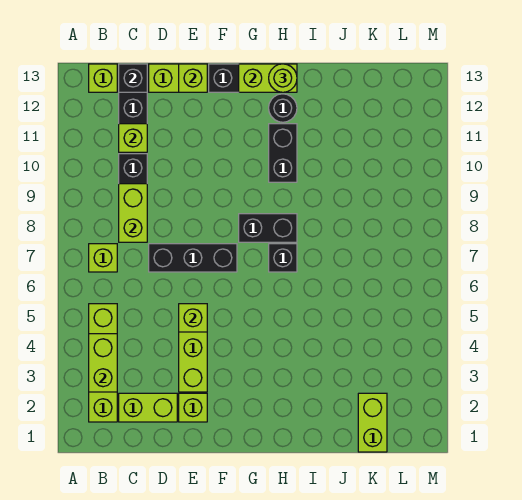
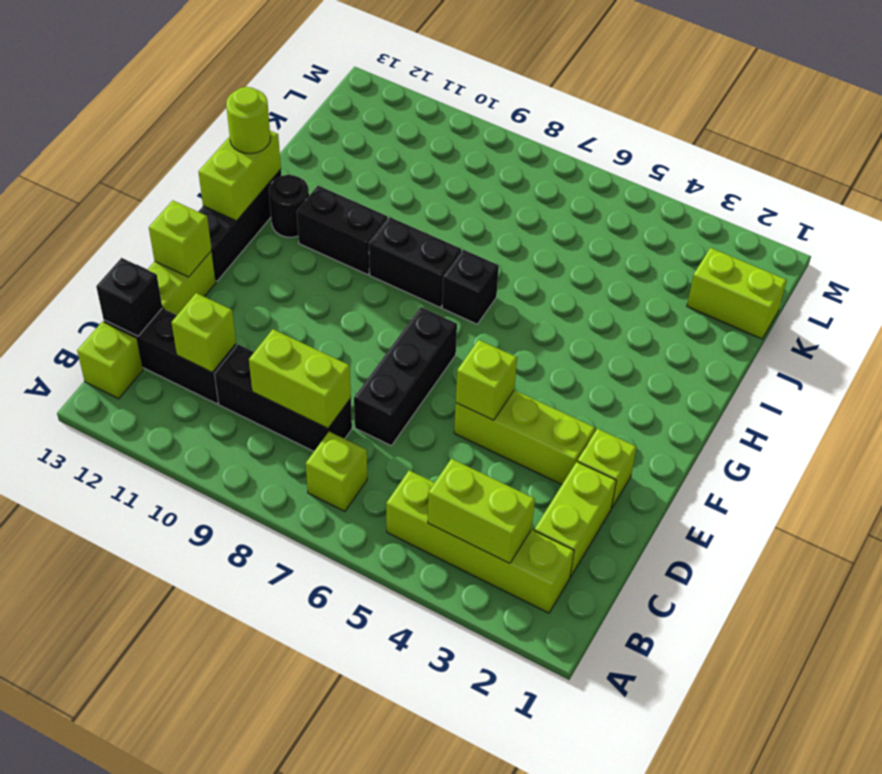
black brick G8:H8 level 1 -> black brick H8:H9 level 1

